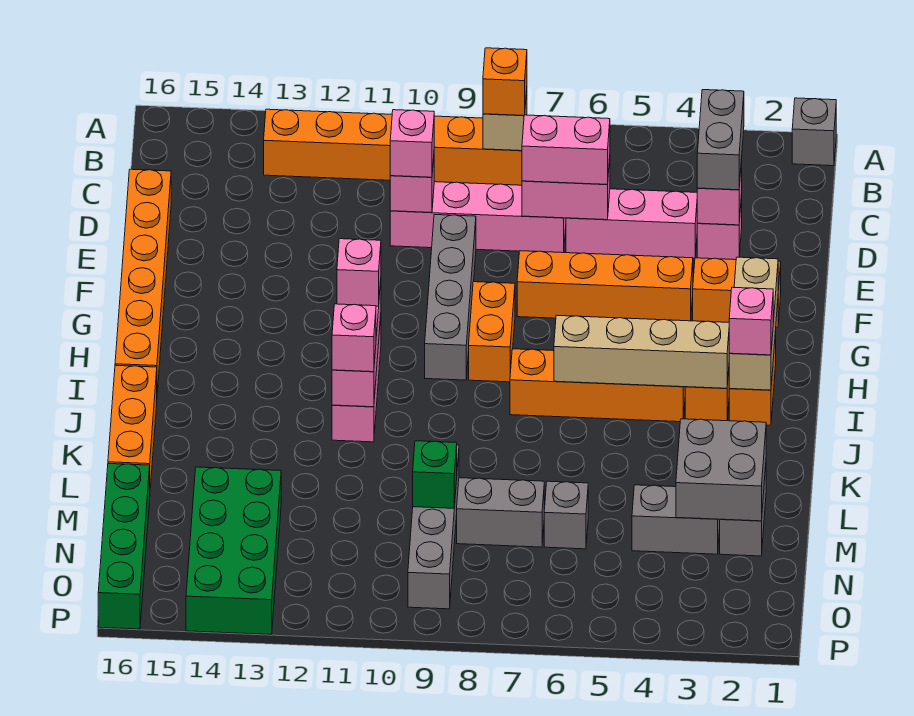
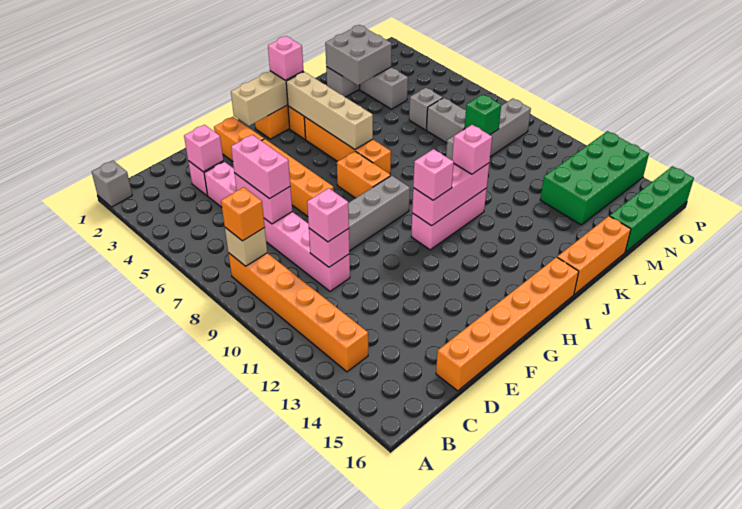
grey brick C3:D3 level 3 -> none
orange brick G8:H8 level 1 -> orange brick H7:H8 level 1

